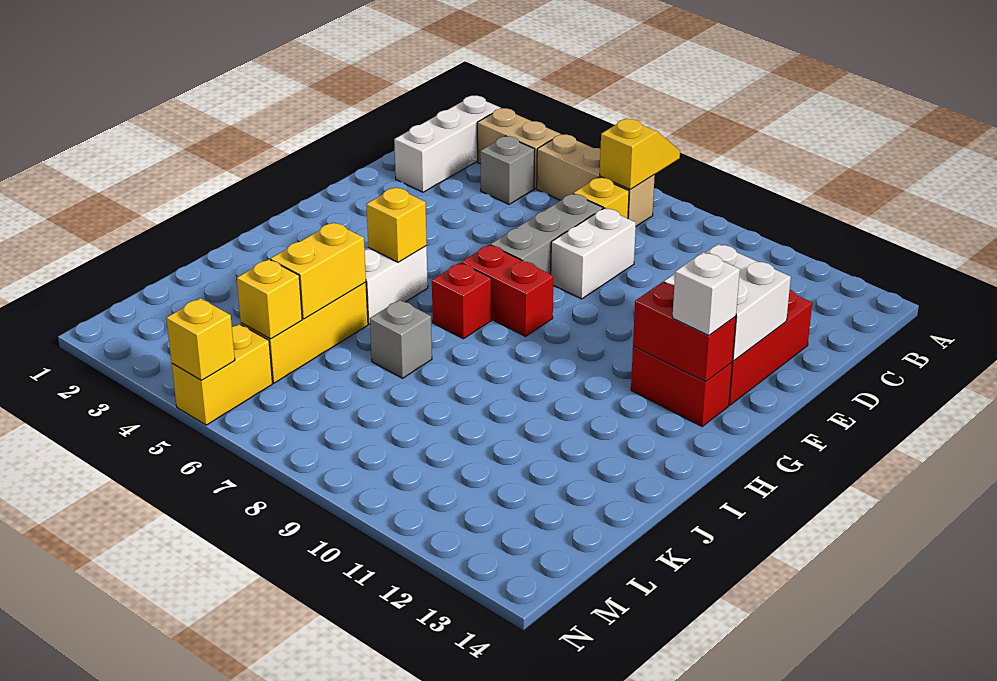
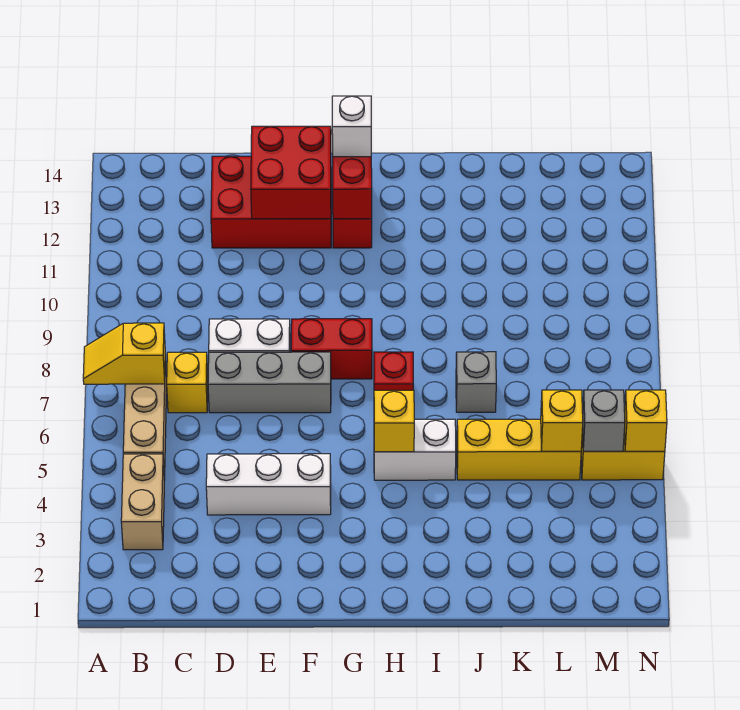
white brick B2:D2 level 1 -> white brick D4:F4 level 1
grey brick C4 level 1 -> grey brick M5 level 2
white brick E12:F13 level 2 -> red brick E12:F13 level 2
red brick G7:G8 level 1 -> red brick F8:G8 level 1
yellow brick J5:K5 level 2 -> none

